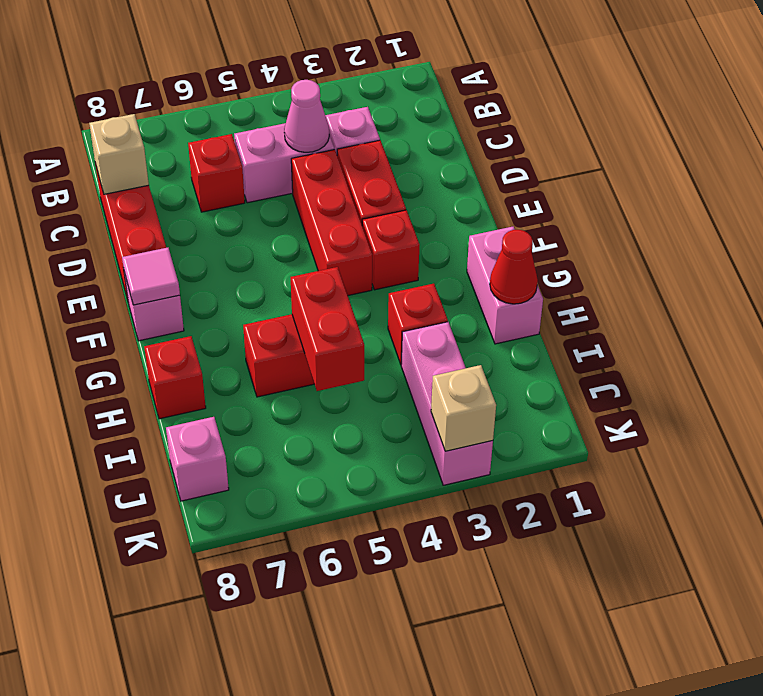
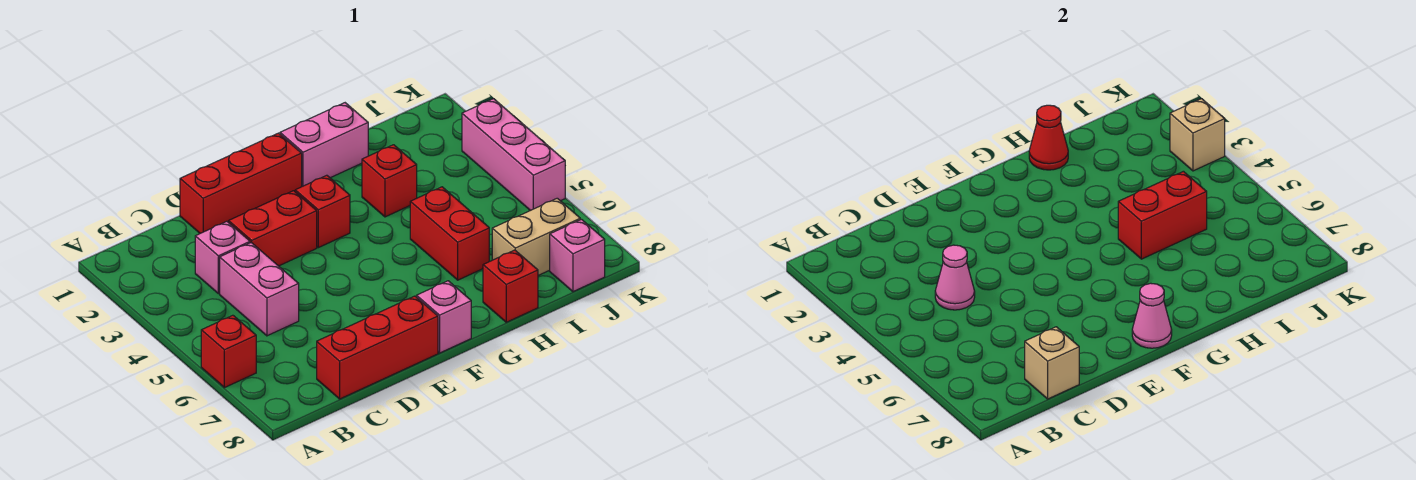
red brick C6 level 1 -> red brick A6 level 1
red brick D4:F4 level 1 -> red brick D1:F1 level 1
pink tile F8 level 2 -> pink cone F8 level 2
pink brick I3:K3 level 1 -> pink brick K3:K5 level 1
none -> tan brick I7:J7 level 1

